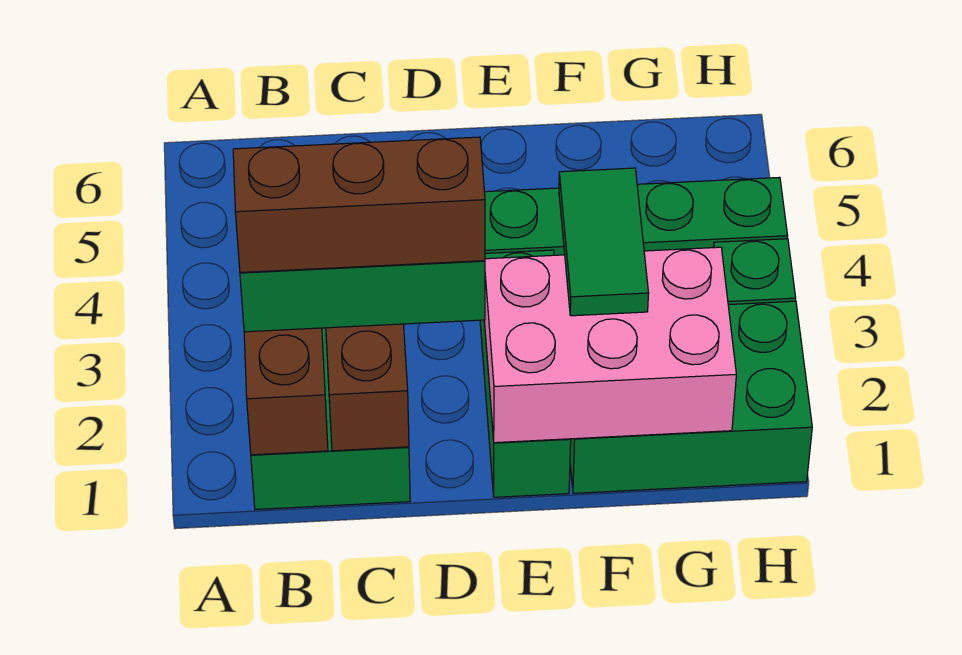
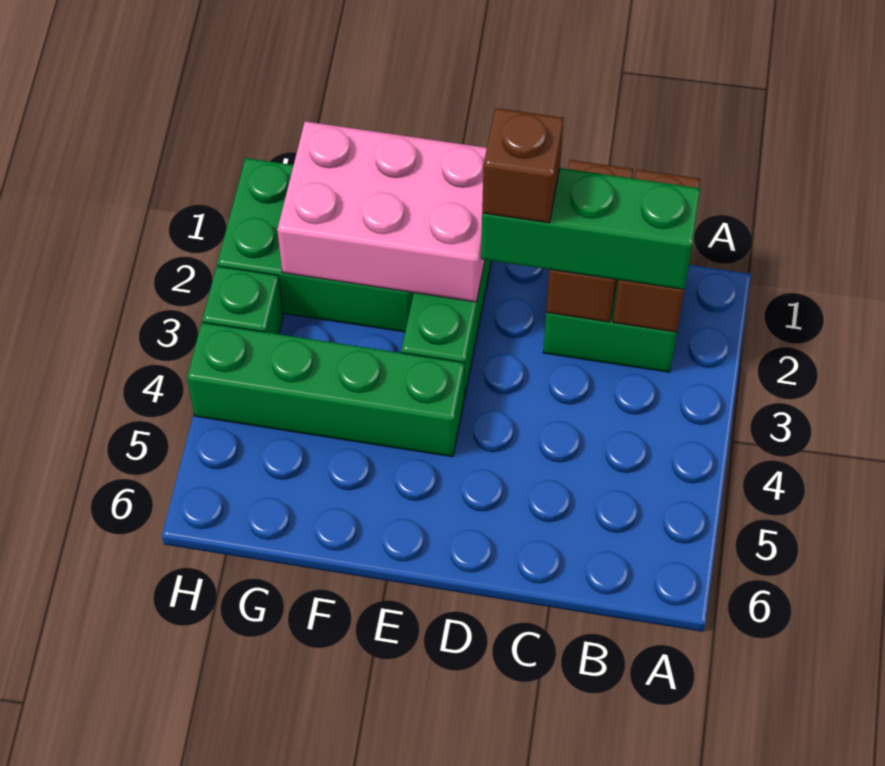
brown brick B2:D2 level 4 -> brown brick D2 level 4
green tile F2:F3 level 3 -> none

